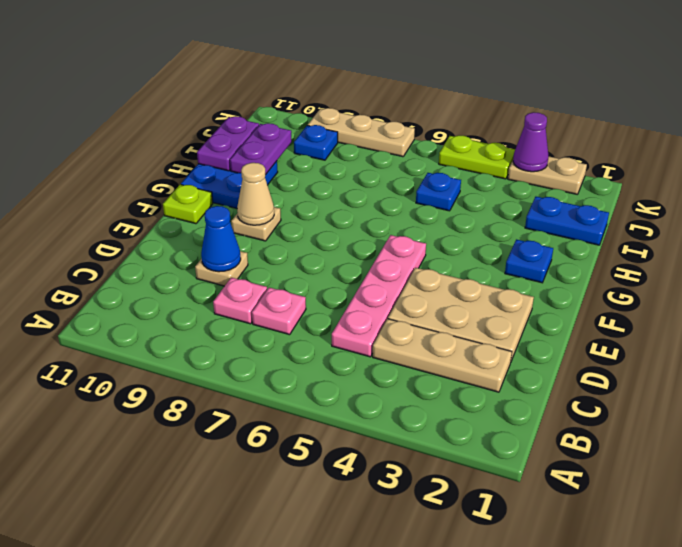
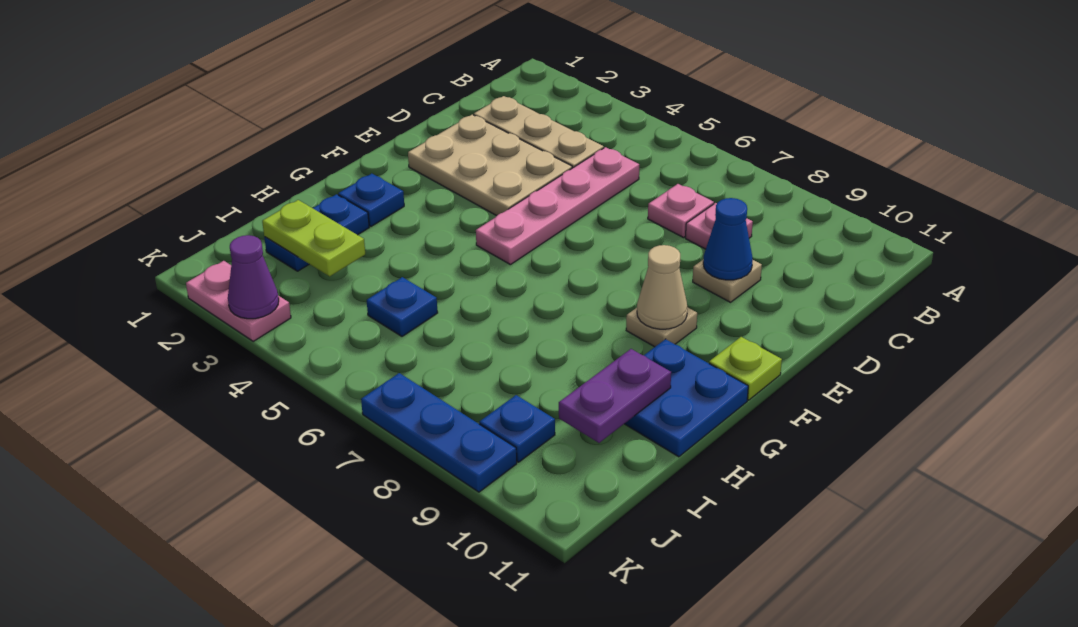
purple plate H11:I11 level 2 -> none
blue plate I1:I2 level 1 -> blue plate H2:I2 level 1
tan plate K2:K3 level 1 -> pink plate K2:K3 level 1
lime plate K4:K5 level 1 -> lime plate I2:I3 level 2
tan plate K7:K9 level 1 -> blue plate K7:K9 level 1

